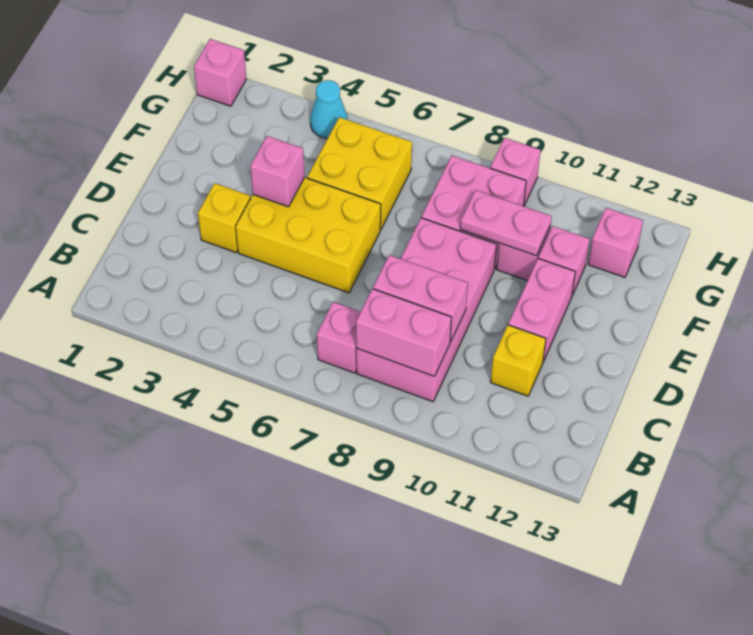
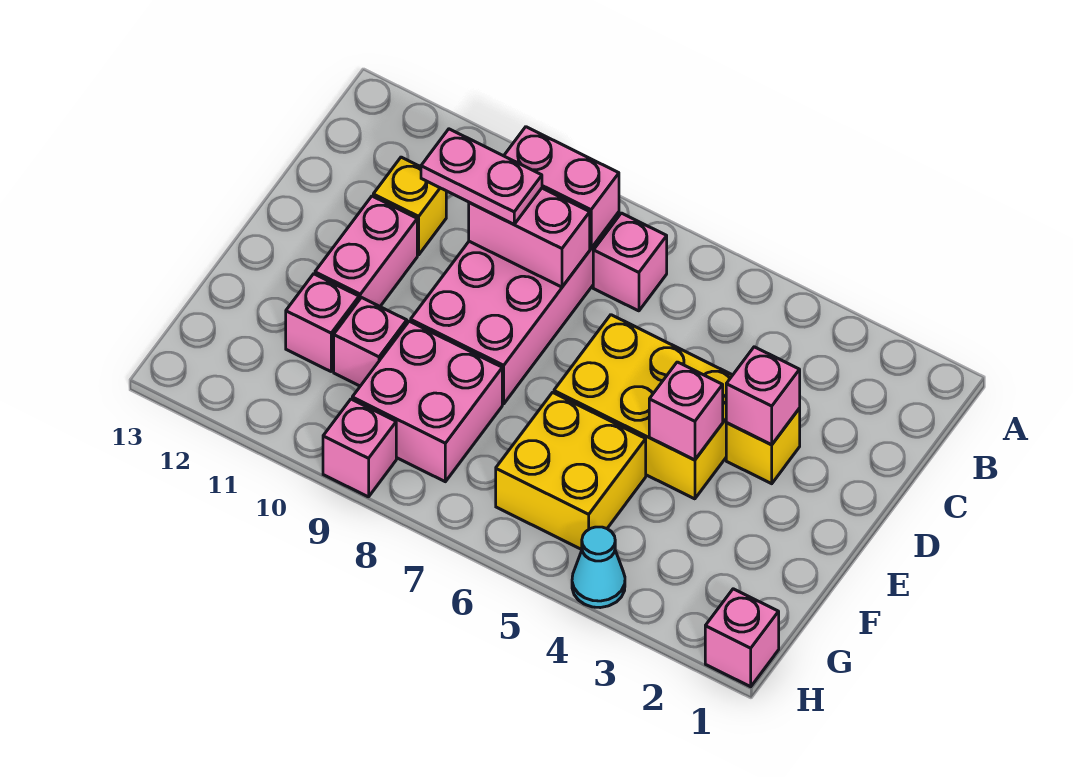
pink plate F9:F10 level 2 -> pink plate C9:C10 level 3
pink brick G12 level 1 -> pink brick D3 level 2

